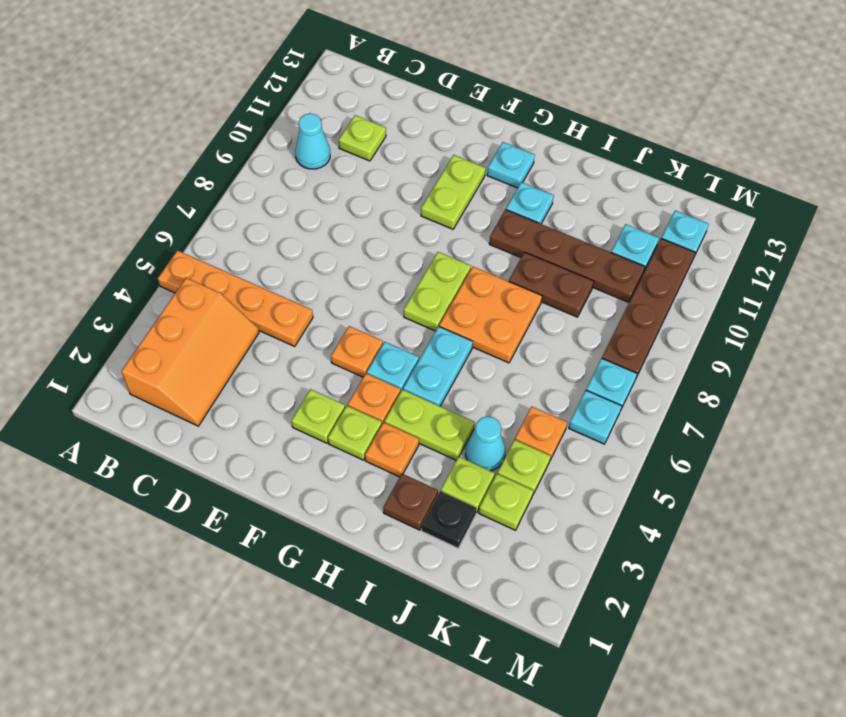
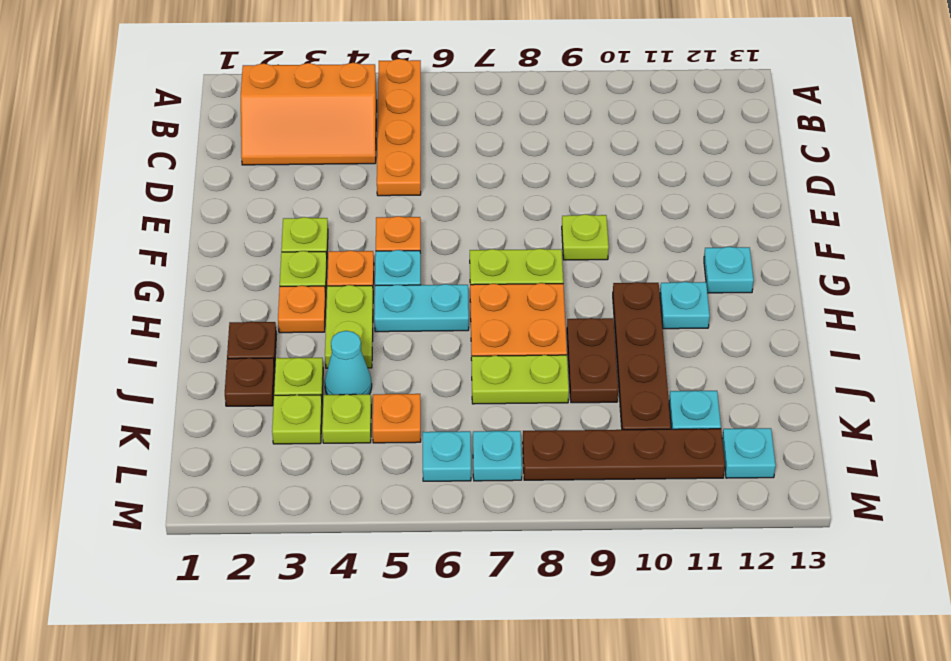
cyan cone B10 level 1 -> none
lime plate C11 level 1 -> lime plate F9 level 1
lime plate F10:F11 level 1 -> lime plate J7:J8 level 1
black plate J2 level 1 -> brown plate J2 level 1

